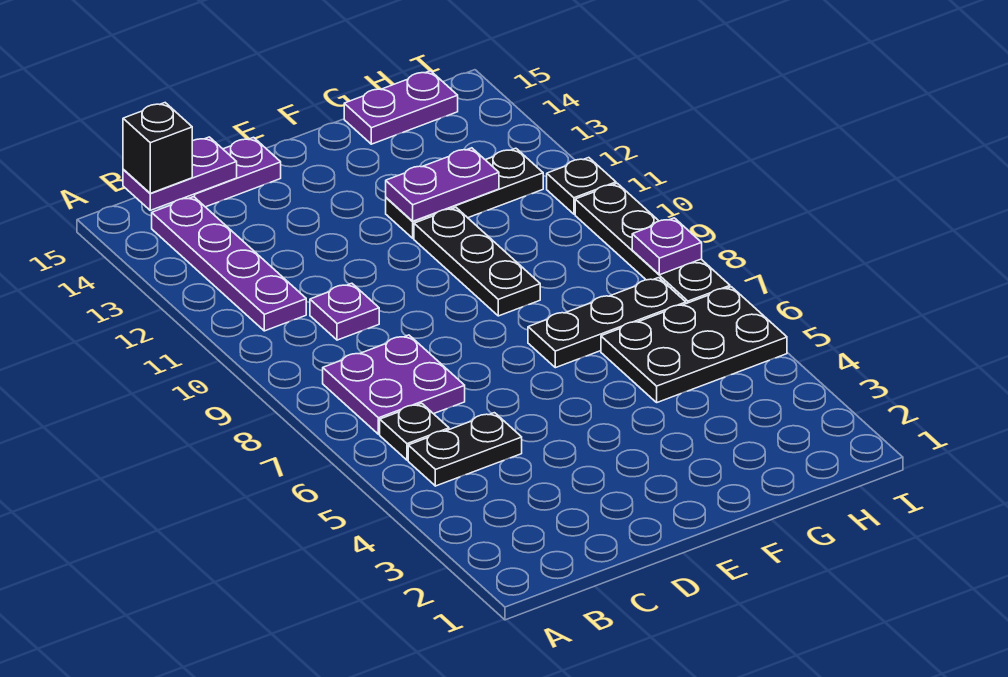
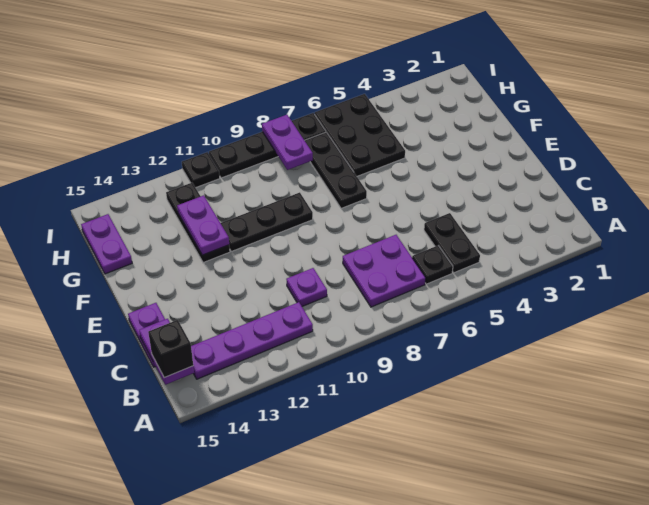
purple plate I8 level 2 -> purple plate H8:I8 level 2

